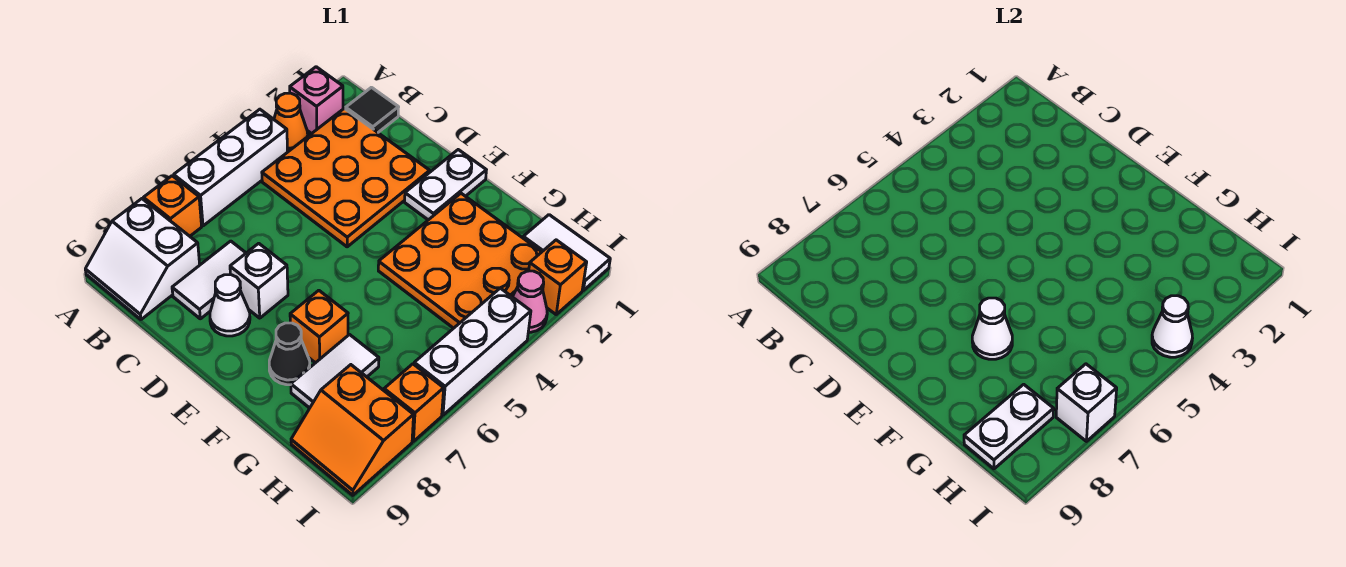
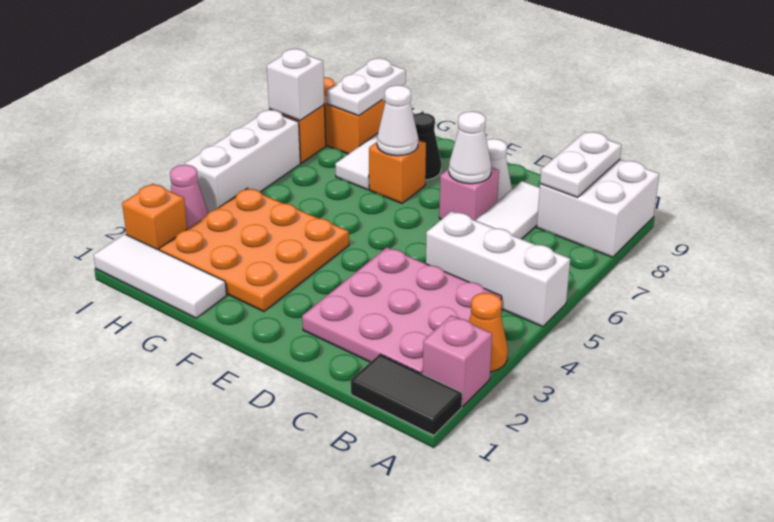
white brick A4:A6 level 1 -> white brick A5:C5 level 1
orange brick A7 level 1 -> none
white slope A8:B9 level 1 top 8 -> white brick A8:B9 level 1
black tile B1 level 1 -> black tile A1:B1 level 1
orange plate B2:D4 level 1 -> pink plate B2:D4 level 1
white brick D7 level 1 -> pink brick D7 level 1
white plate E1:E2 level 1 -> white plate B8:B9 level 2
white tile H1:I1 level 1 -> white tile G1:I1 level 1
white cone I4 level 2 -> white cone D7 level 2

